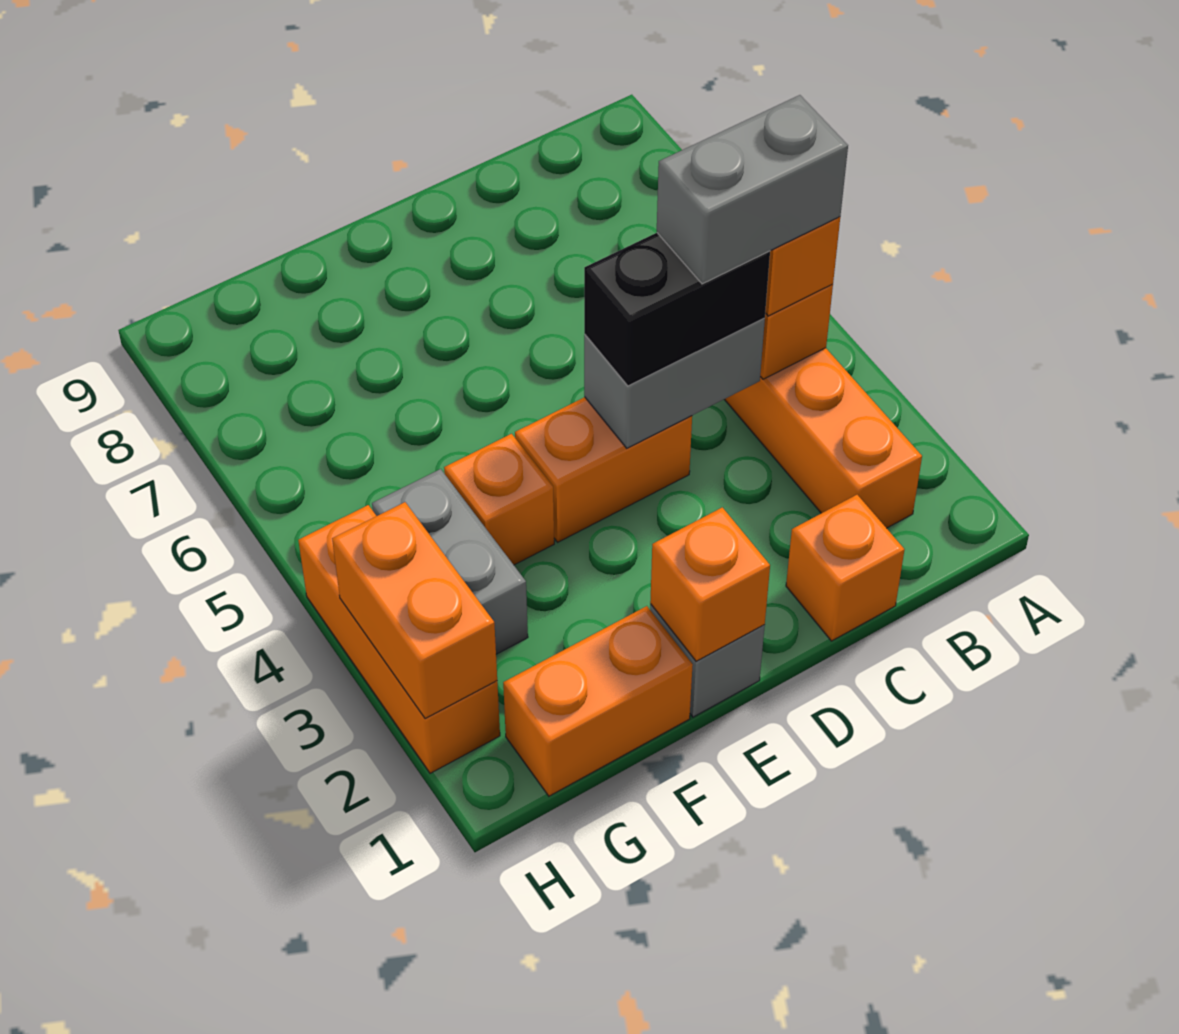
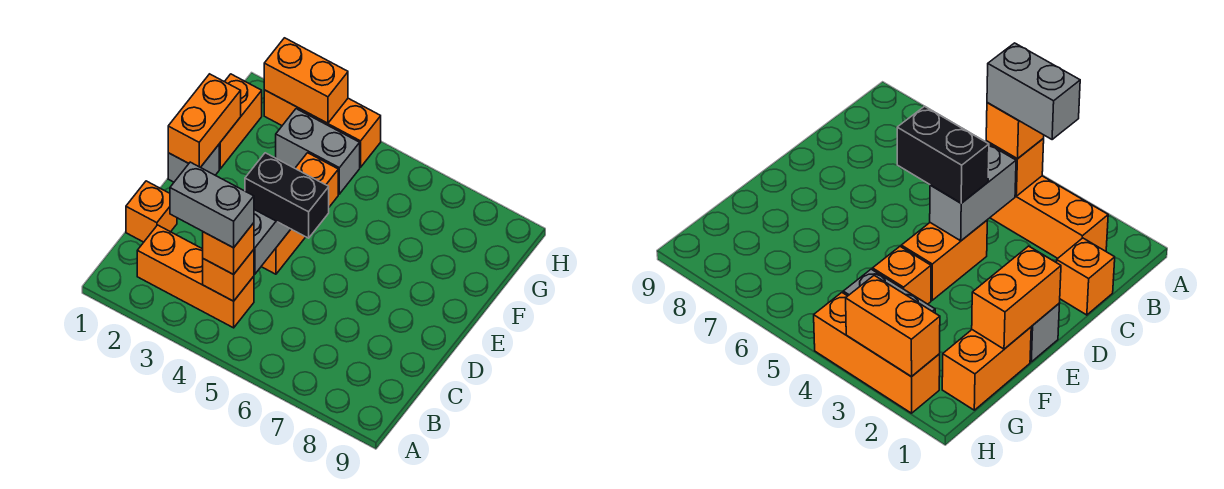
grey brick B4:C4 level 4 -> grey brick B3:B4 level 4
black brick C4:D4 level 3 -> black brick D4:D5 level 3
orange brick E1 level 2 -> orange brick E1:F1 level 2

